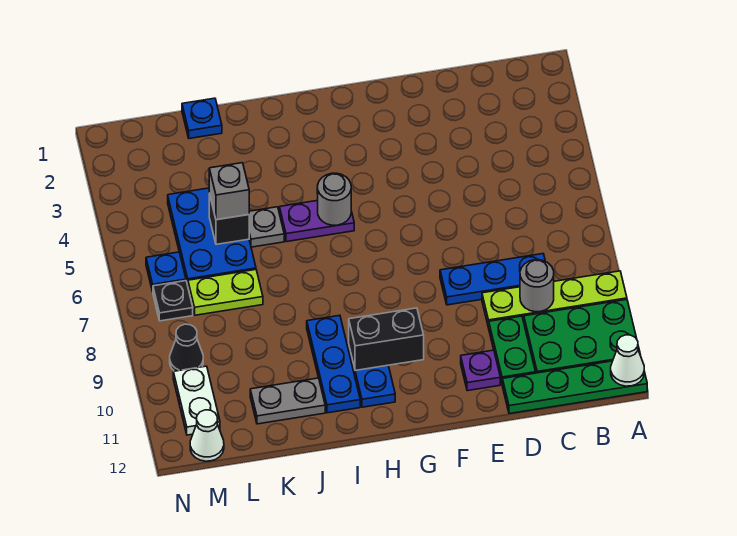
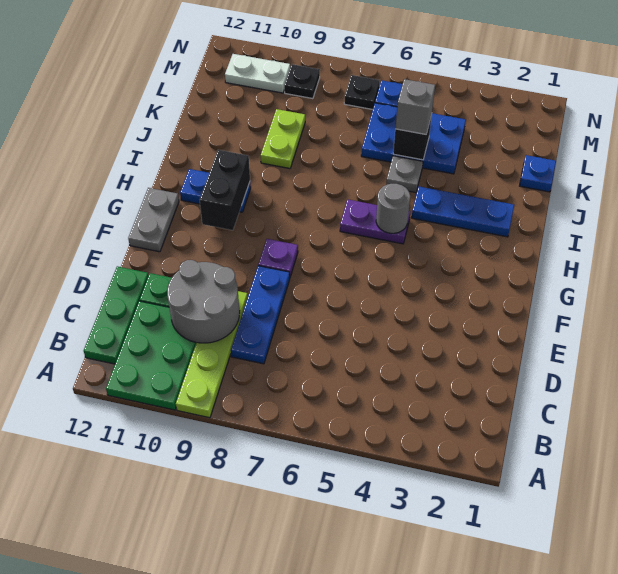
green plate A12:D12 level 1 -> green plate B12:D12 level 1
white cone A12 level 2 -> none
grey round brick C9 level 2 -> grey round brick C9:D10 level 2
purple plate E11 level 1 -> purple plate F8 level 1
purple plate H5:I5 level 1 -> purple plate H5:H6 level 1
blue plate I9:I11 level 1 -> blue plate I2:I4 level 1
grey plate J11:K11 level 1 -> grey plate F12:G12 level 1
lime plate K7:L7 level 1 -> lime plate J9:K9 level 1
black cone M9 level 1 -> black plate M9 level 1
white cone M12 level 1 -> none

